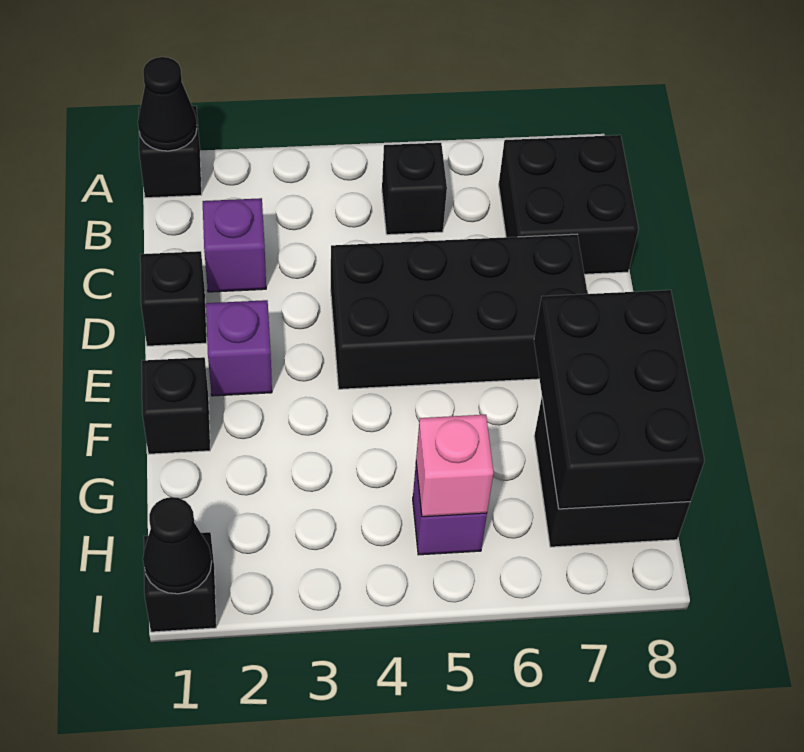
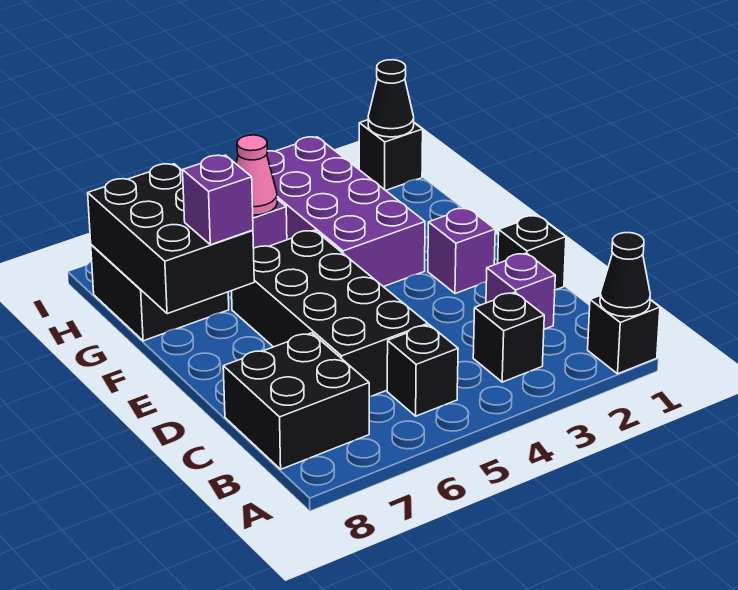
black brick D4:E7 level 1 -> black brick C5:F6 level 1
black brick F1 level 1 -> black brick B3 level 1
none -> purple brick F3:I4 level 1
none -> purple brick F7 level 3
pink brick H5 level 2 -> pink cone H5 level 2

